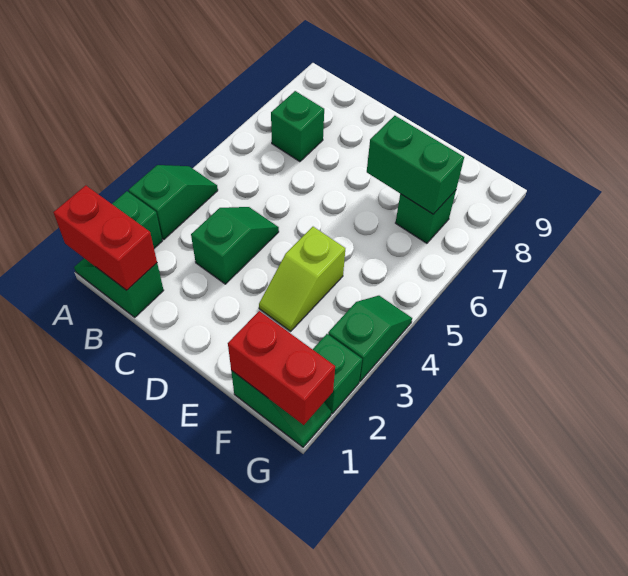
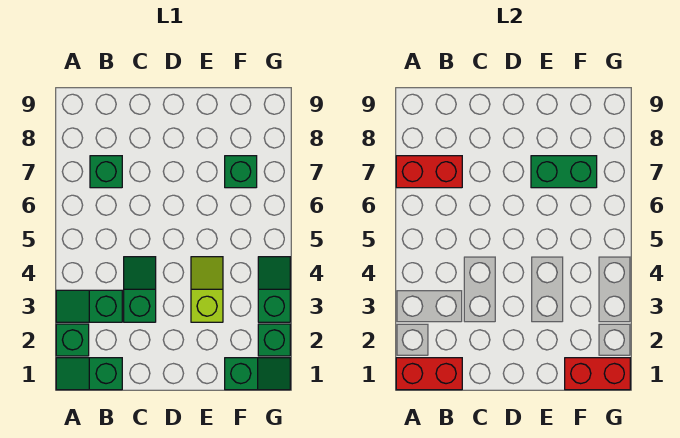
green slope A3:A4 level 1 top 3 -> green slope A3:B3 level 1 top B
none -> red brick A7:B7 level 2
lime slope E3:E4 level 1 top 4 -> lime slope E3:E4 level 1 top 3

